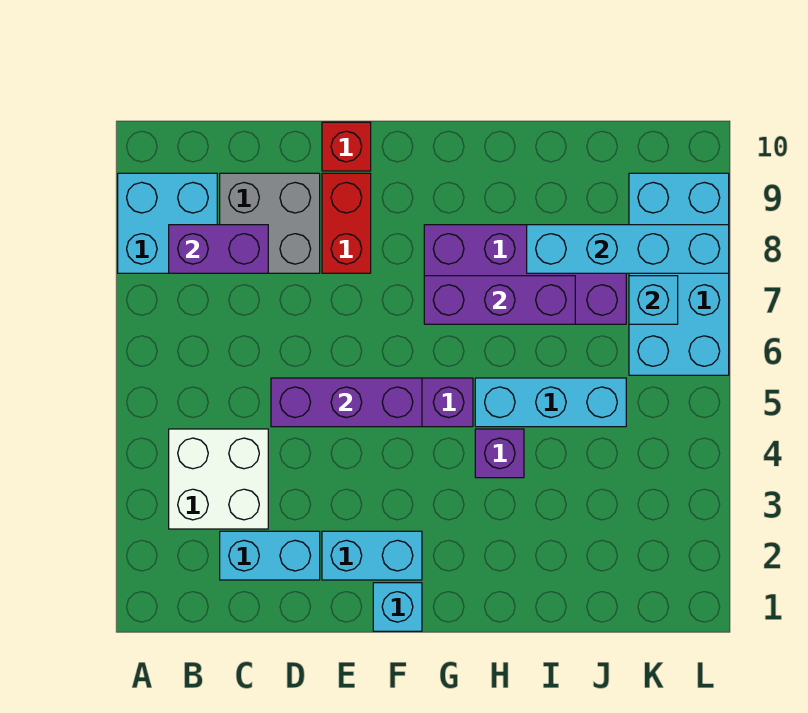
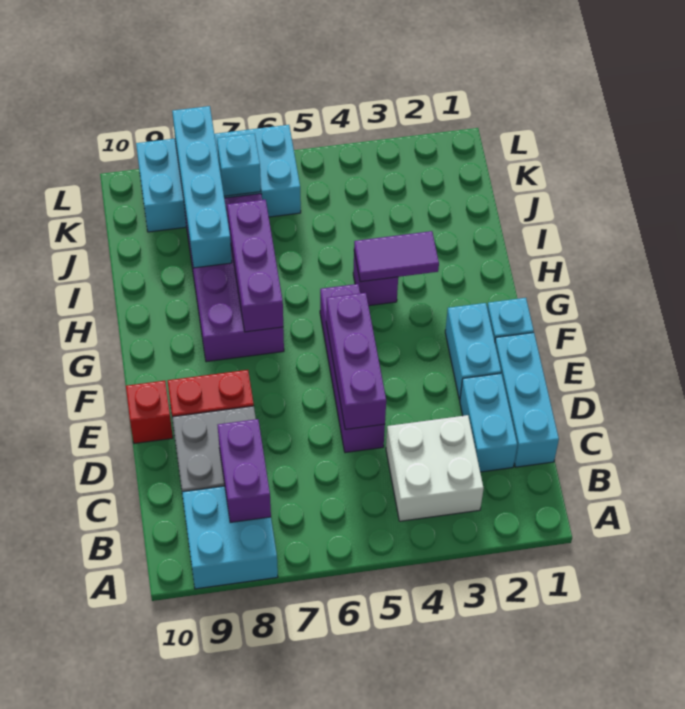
none -> purple tile H3:H4 level 2
cyan brick H5:J5 level 1 -> cyan brick C1:E1 level 1

